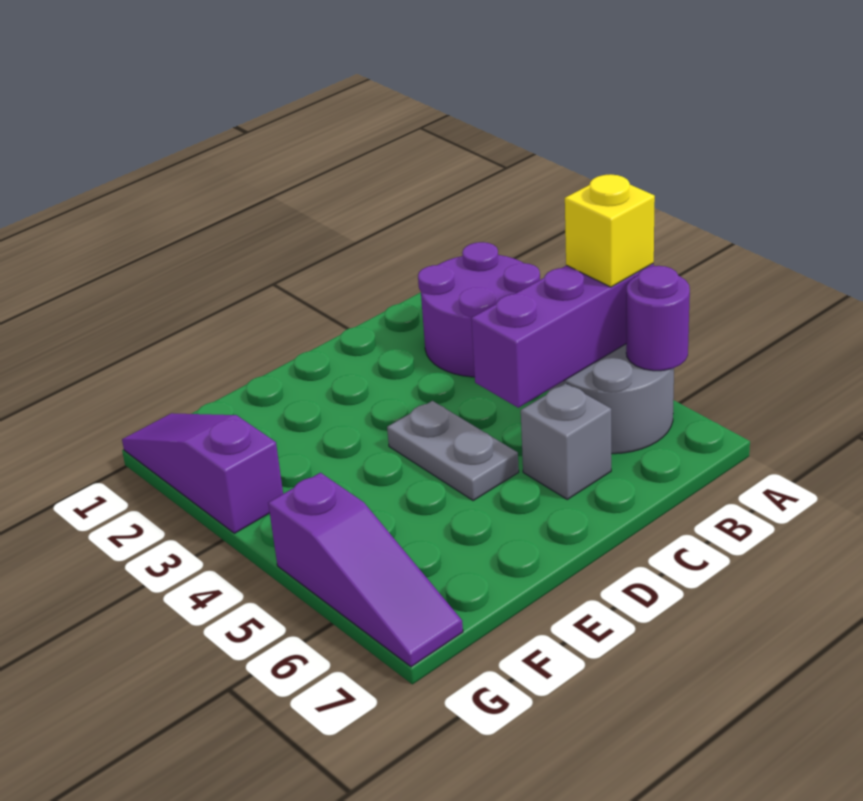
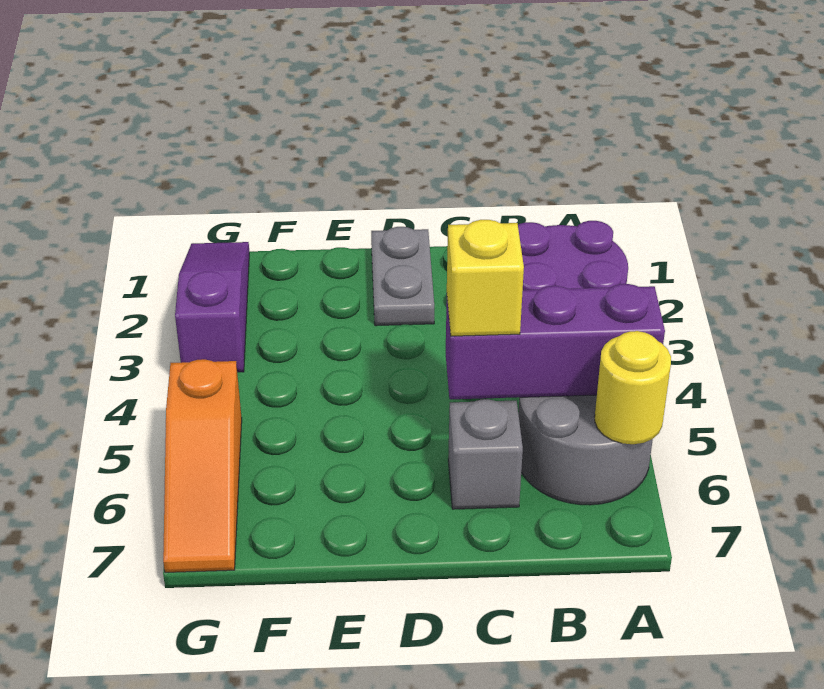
yellow brick A5 level 3 -> yellow brick C5 level 3
purple round brick A6 level 2 -> yellow round brick A6 level 2
grey plate D4:D5 level 1 -> grey plate D1:D2 level 1
purple slope G5:G7 level 1 top 5 -> orange slope G5:G7 level 1 top 5

